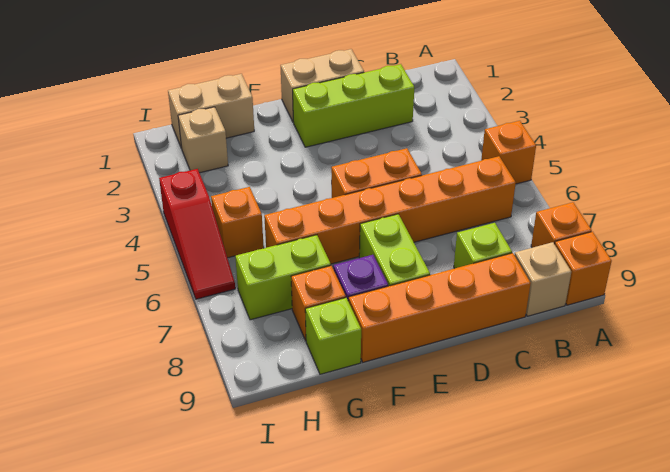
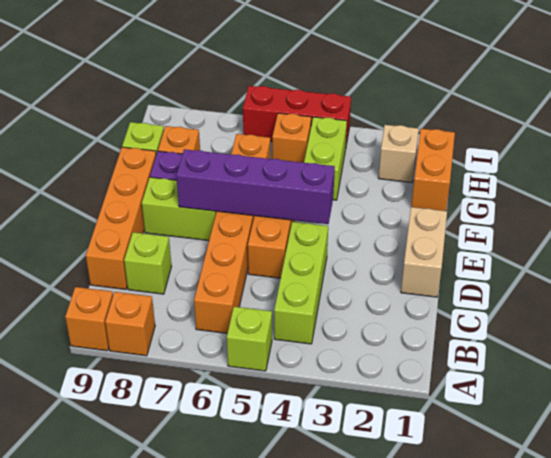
orange brick A5 level 1 -> lime brick A5 level 1
tan brick B9 level 1 -> none
lime brick C2:E2 level 1 -> lime brick B4:D4 level 1
none -> purple brick E4:E7 level 2
tan brick G1:H1 level 1 -> orange brick G1:H1 level 1
lime brick G7:H7 level 1 -> lime brick G4:H4 level 1
red slope I4:I6 level 1 top 4 -> red brick I4:I6 level 1

